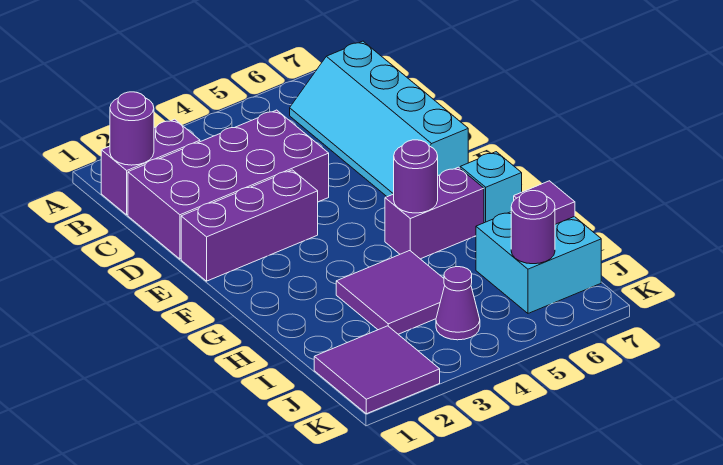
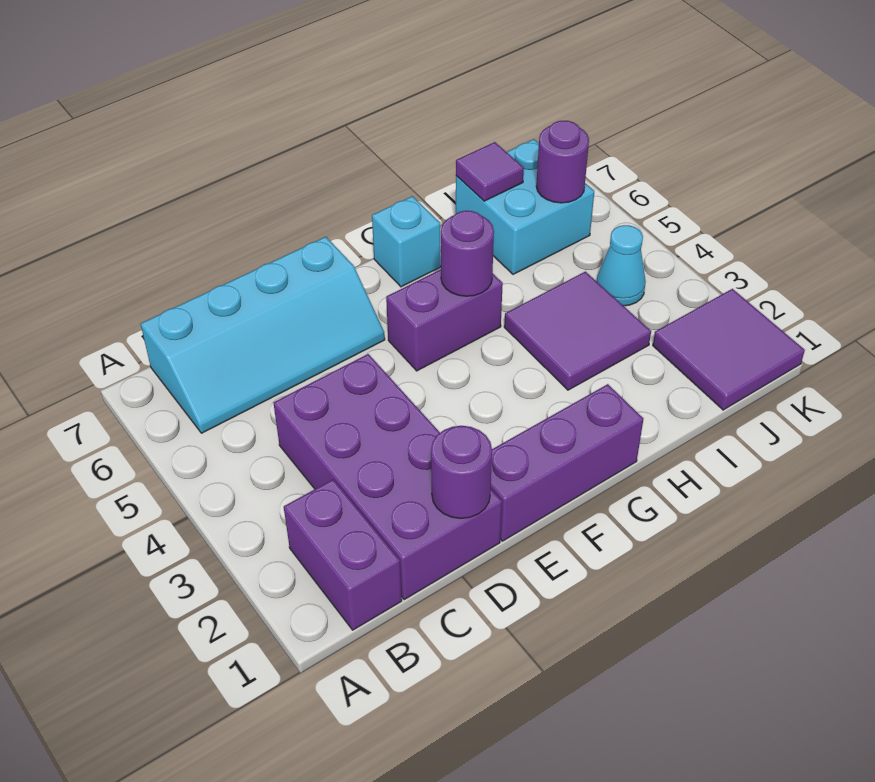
purple round brick B1 level 2 -> purple round brick D1 level 2
purple brick E1:E3 level 1 -> purple brick E1:G1 level 1
purple brick G5:G6 level 1 -> purple brick F5:G5 level 1
purple cone J4 level 1 -> cyan cone J4 level 1

